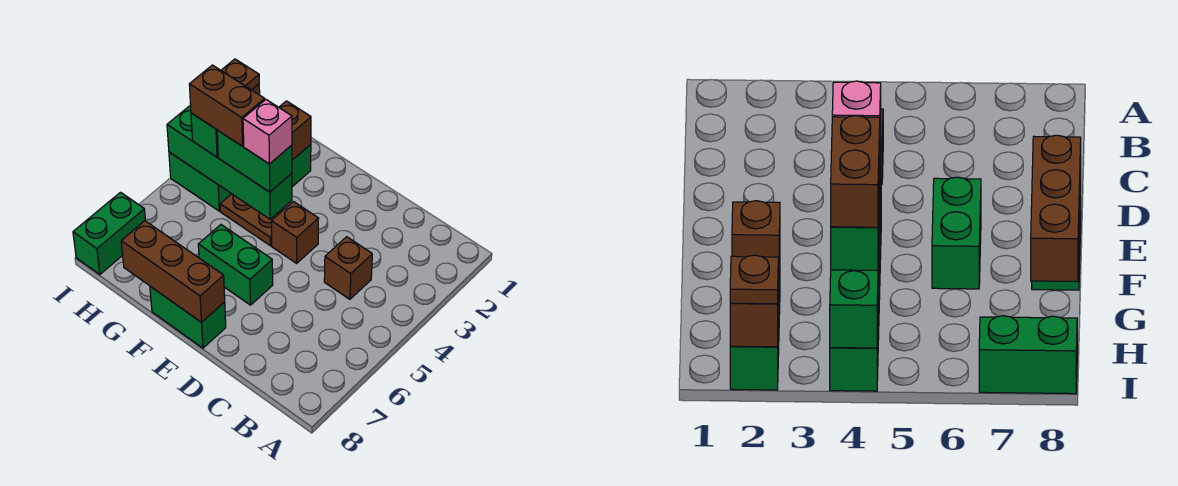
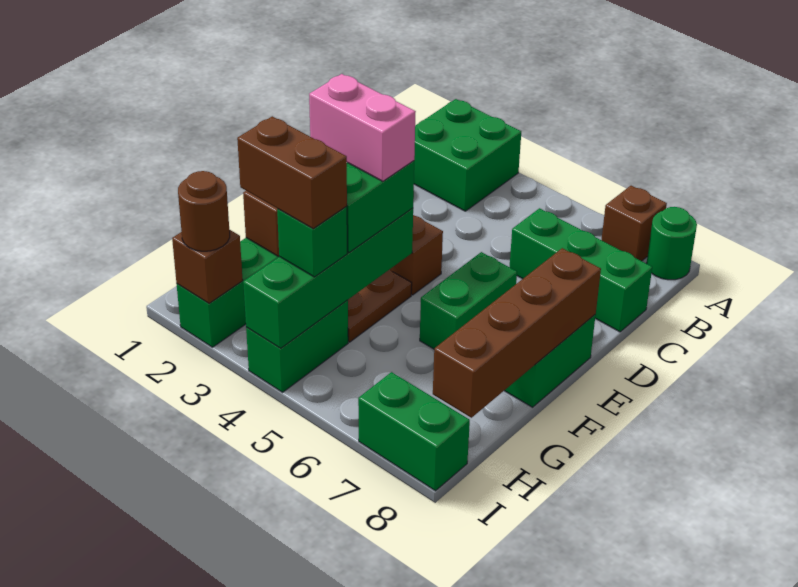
none -> green brick A2:B3 level 1
none -> green round brick A8 level 1
brown brick C4 level 1 -> brown brick A7 level 1
none -> green brick C6:C8 level 1
brown brick E8:G8 level 2 -> brown brick E8:H8 level 2
pink brick F4 level 4 -> pink brick F3:F4 level 4
brown brick G4:H4 level 4 -> brown brick H3:H4 level 4
brown plate I2 level 3 -> brown round brick I2 level 3

